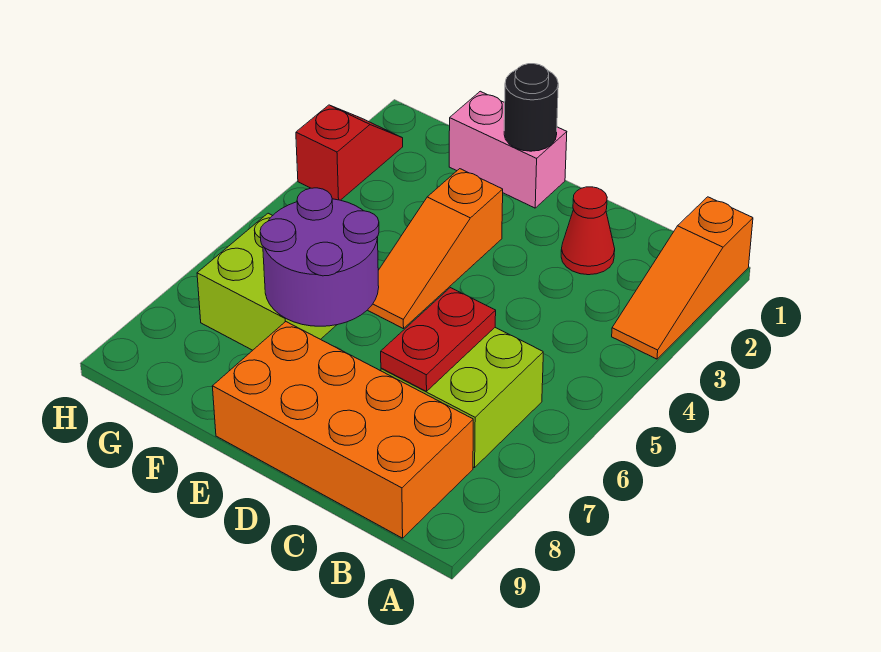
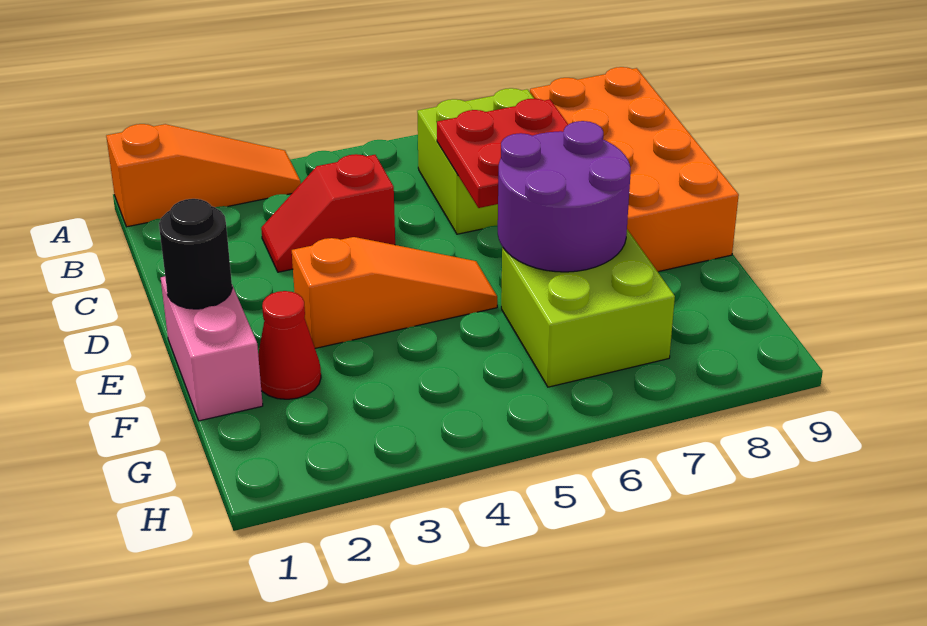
red cone C2 level 1 -> red cone F2 level 1
red plate C6:C7 level 2 -> red plate C6:D7 level 2
red slope H2:H3 level 1 top 3 -> red slope C3:C4 level 1 top 4

